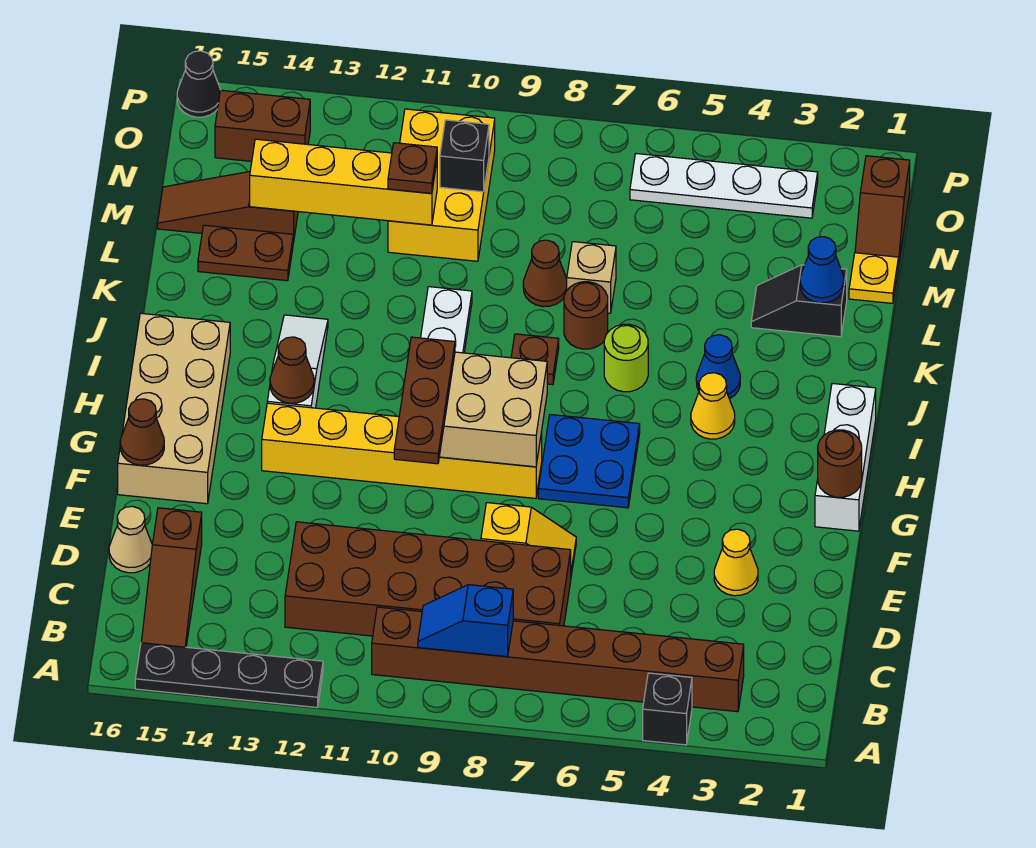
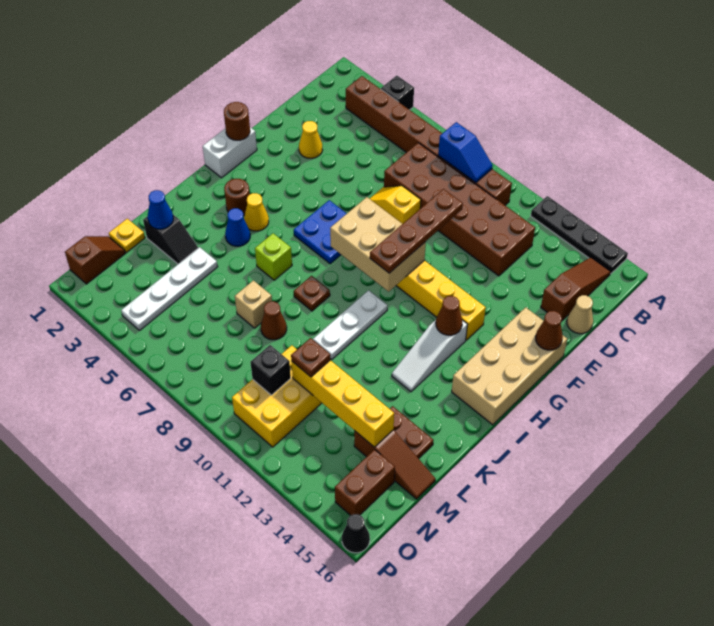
brown plate F10:H10 level 3 -> brown plate E10:H10 level 3
white brick G1:I1 level 1 -> white brick G1:H1 level 1
lime round brick J6 level 1 -> lime brick J6 level 1
brown round brick K7 level 1 -> brown round brick I3 level 1
white plate O3:O6 level 1 -> white plate L4:O4 level 1
brown brick O14:O15 level 1 -> brown brick N15:O15 level 1

